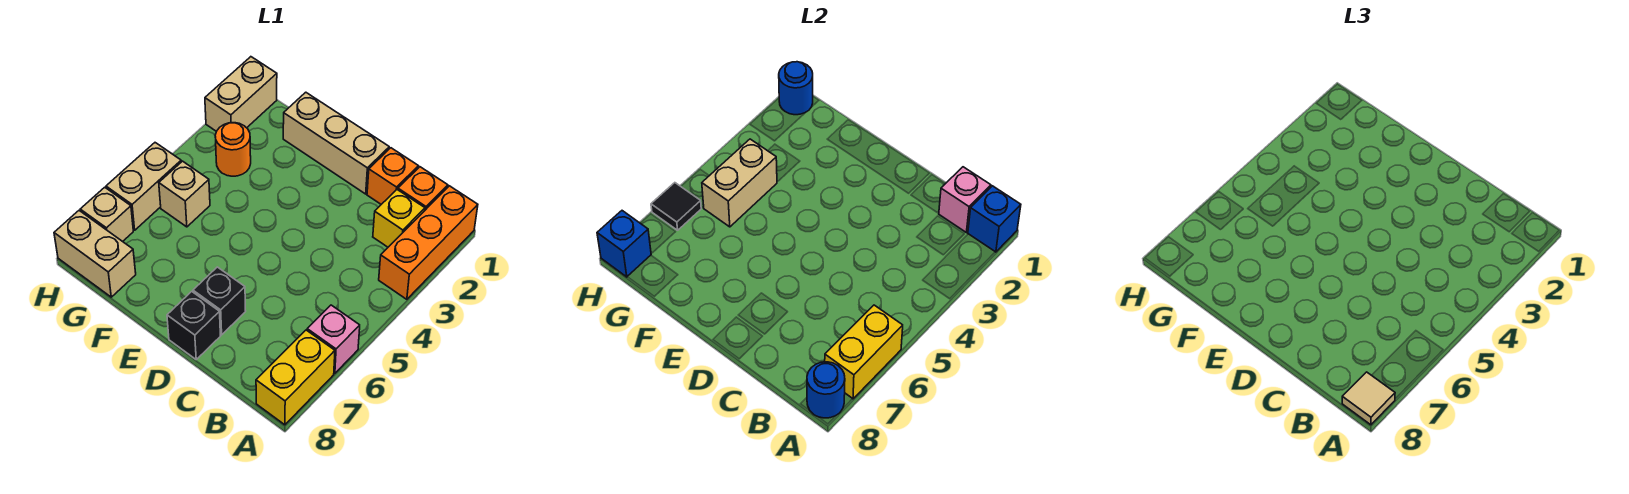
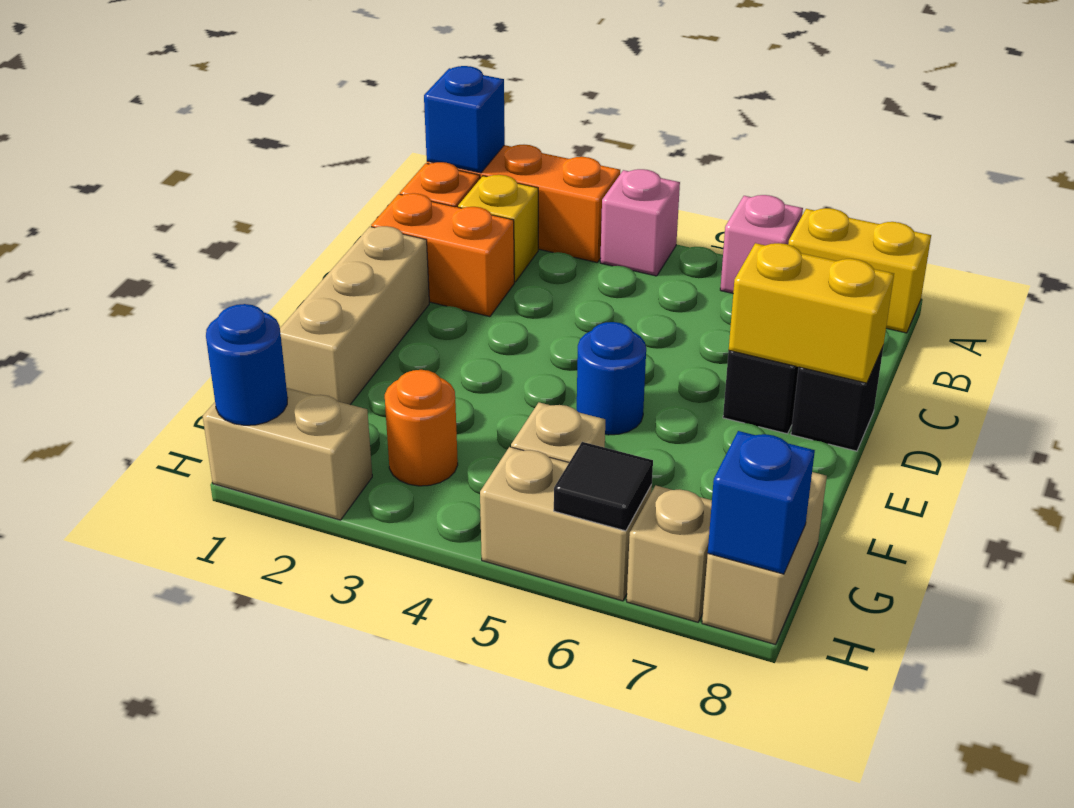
yellow brick A6:A7 level 2 -> yellow brick D7:D8 level 2
blue round brick A8 level 2 -> blue round brick E5 level 1
tan tile A8 level 3 -> none
pink brick B1 level 2 -> pink brick A4 level 1
orange brick C1 level 1 -> orange brick C1:C2 level 1
tan brick G4:G5 level 2 -> none

